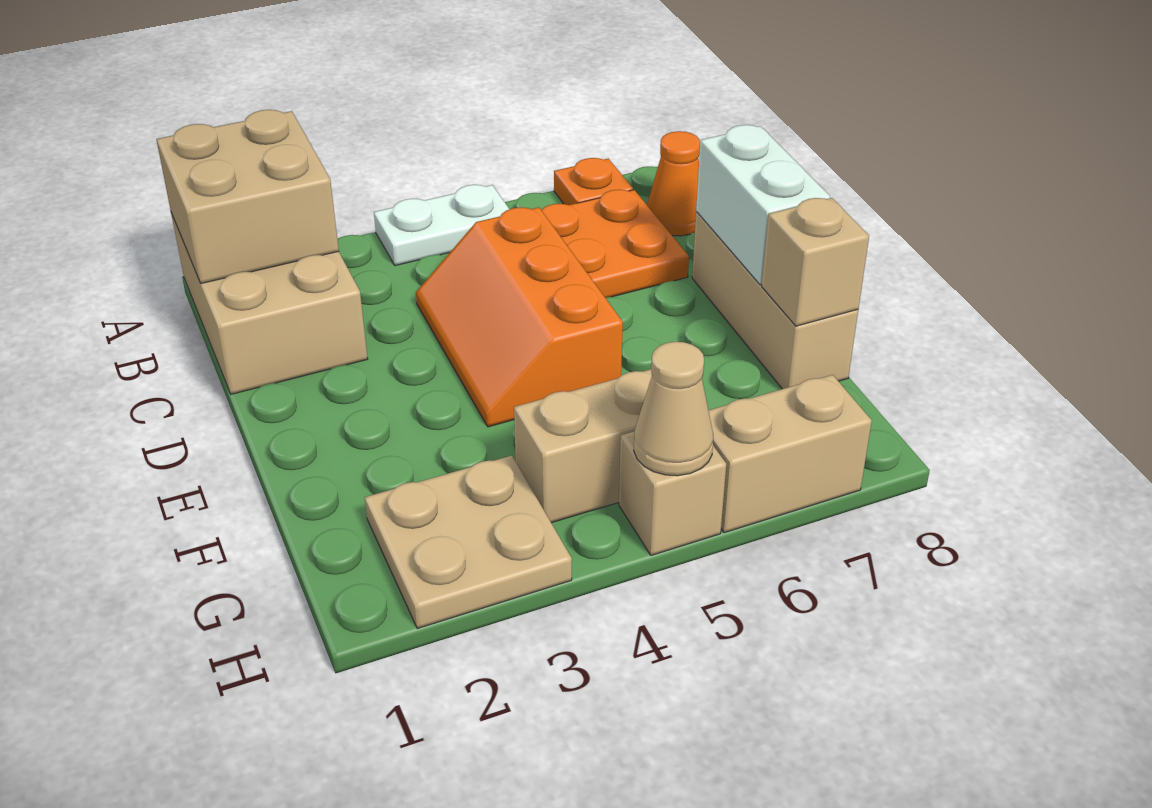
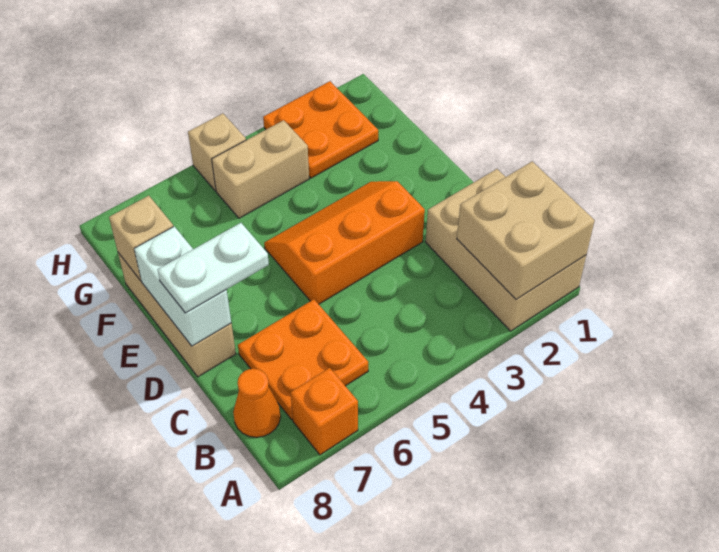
white plate A4:A5 level 1 -> white plate D7:D8 level 3
orange plate A7 level 1 -> orange brick A7 level 1
orange slope C4:E5 level 1 top 5 -> orange slope D3:E5 level 1 top D
tan plate G2:H3 level 1 -> orange plate G2:H3 level 1
tan cone H5 level 2 -> none
tan brick H6:H7 level 1 -> none

